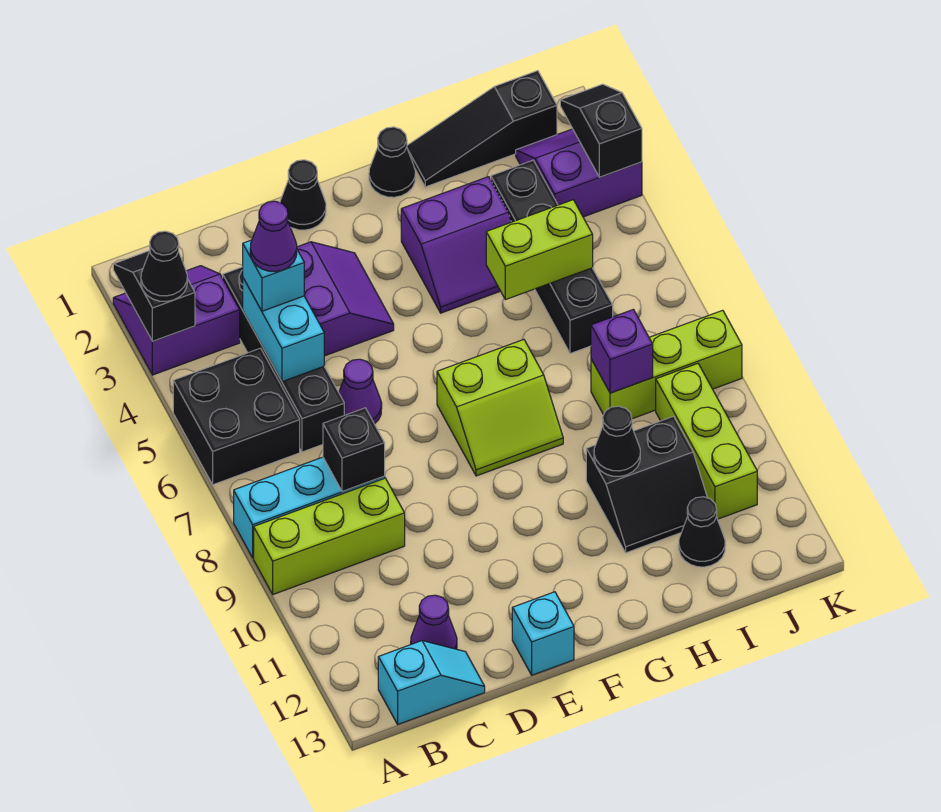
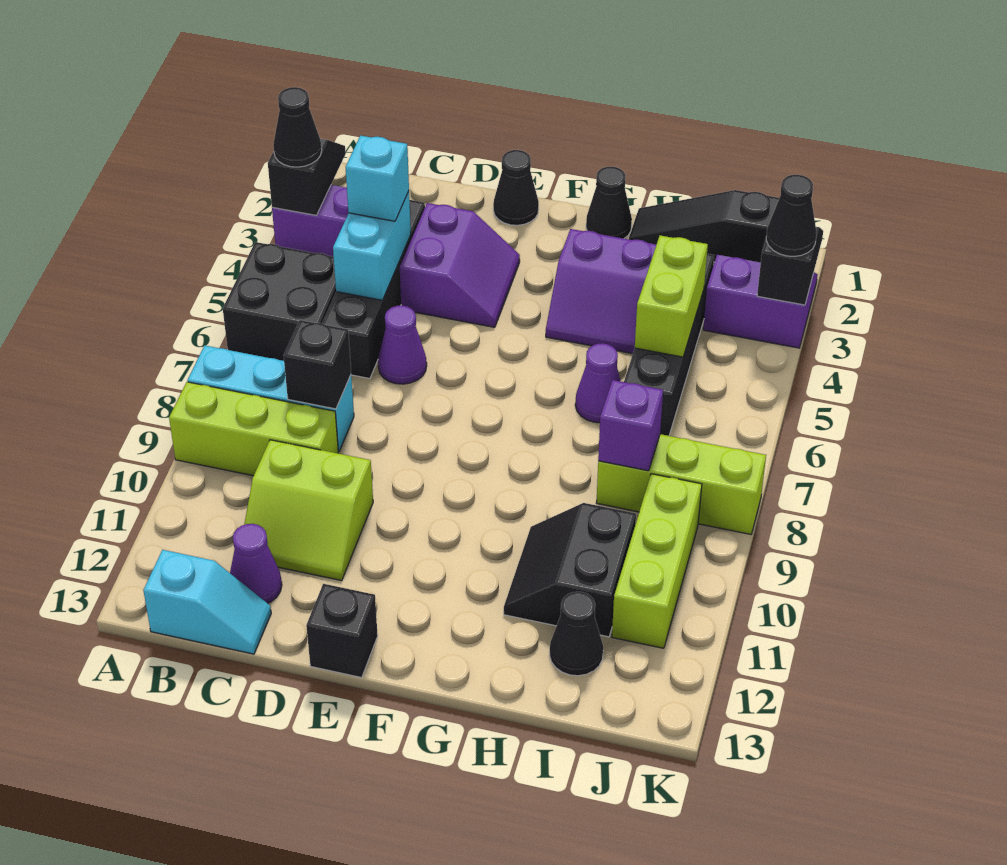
purple cone C4 level 4 -> purple cone H6 level 1
cyan brick E13 level 1 -> black brick E13 level 1
lime slope F7:G8 level 1 top 7 -> lime slope C10:D11 level 1 top 10
lime brick H5:I5 level 2 -> lime brick I4:I5 level 2
black slope H10:I11 level 1 top 10 -> black slope H10:I11 level 1 top I
black cone H10 level 2 -> black cone K3 level 3

